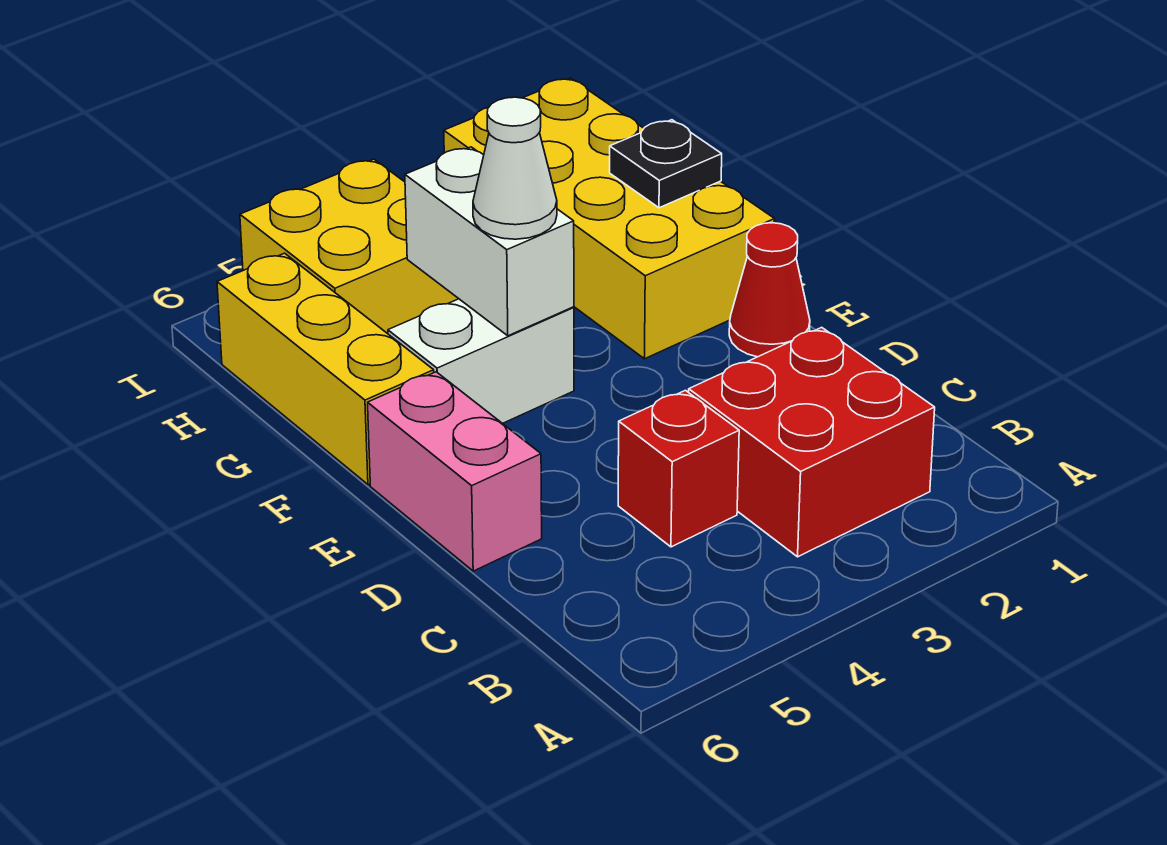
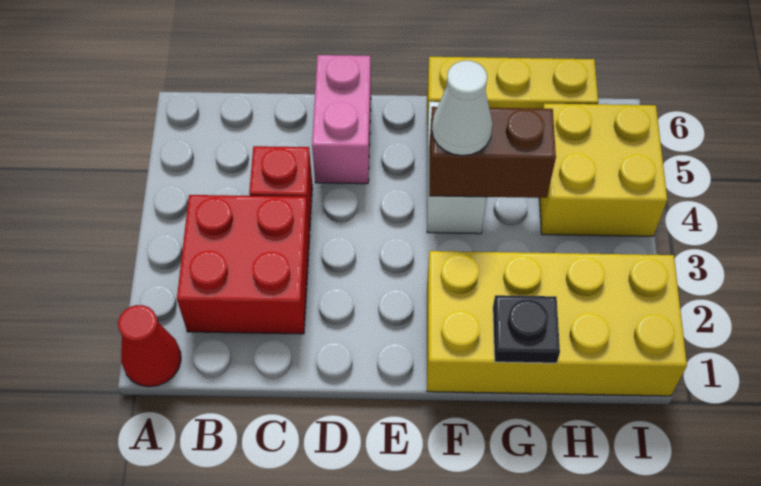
pink brick D6:E6 level 1 -> pink brick D5:D6 level 1
red cone E1 level 1 -> red cone A1 level 1
white brick F4:G4 level 2 -> brown brick F4:G4 level 2

